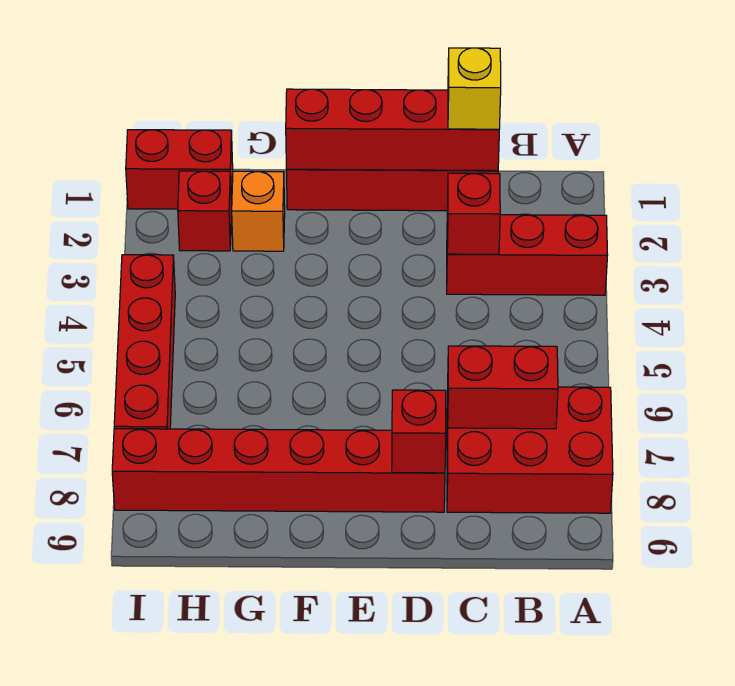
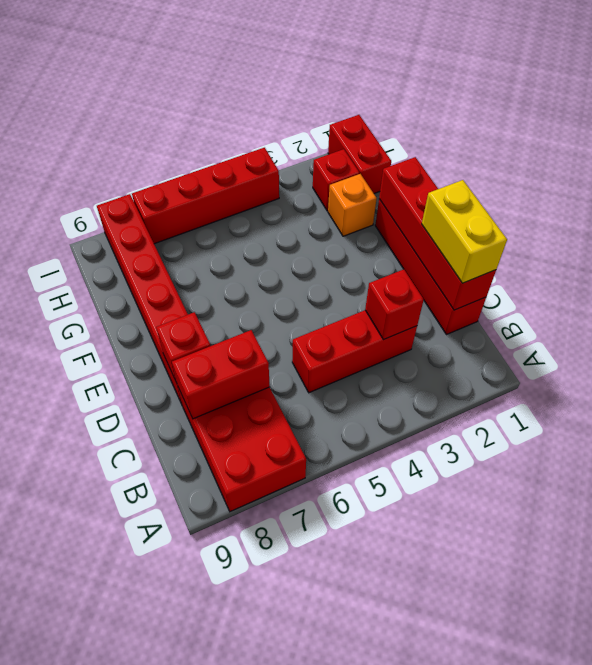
red brick A3:C3 level 1 -> red brick C3:C5 level 1
red brick B7:C7 level 2 -> red brick C7:C8 level 2
yellow brick C1 level 3 -> yellow brick C1:D1 level 3

